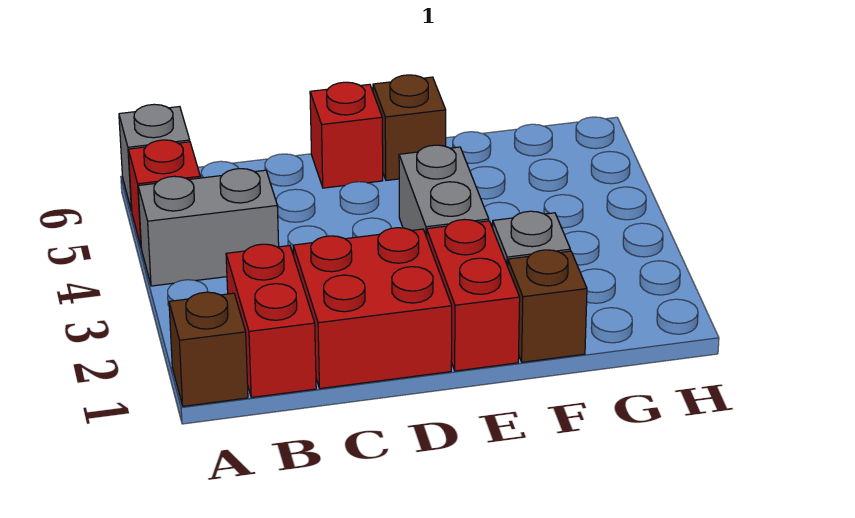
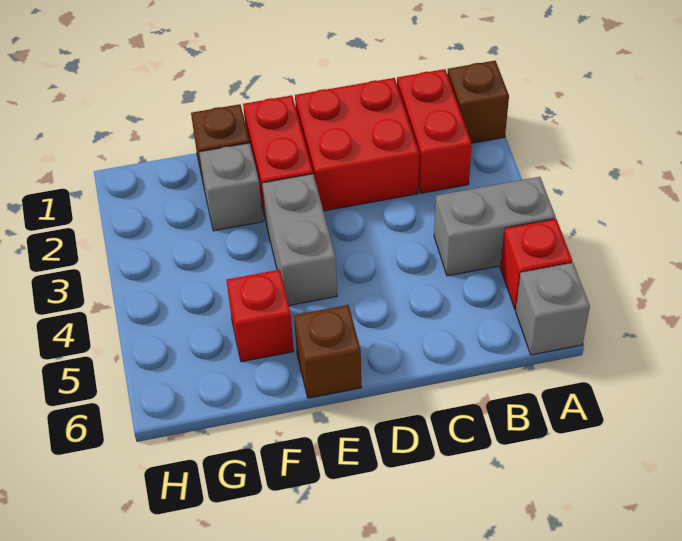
red brick D6 level 1 -> red brick F5 level 1

